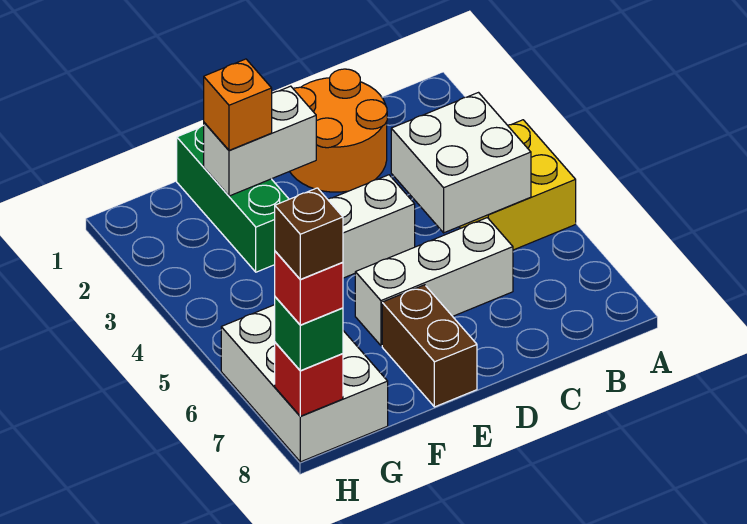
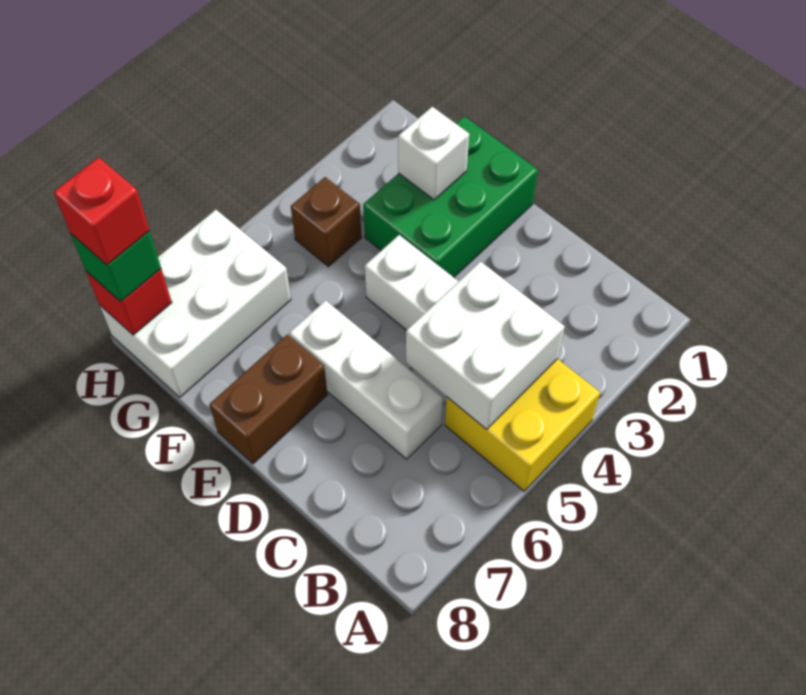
orange round brick C1:D2 level 1 -> none
white brick E2:F2 level 2 -> white brick F2 level 2
green brick F1:F3 level 1 -> green brick E1:F3 level 1
orange brick F2 level 3 -> none
brown brick H8 level 5 -> brown brick G4 level 1

